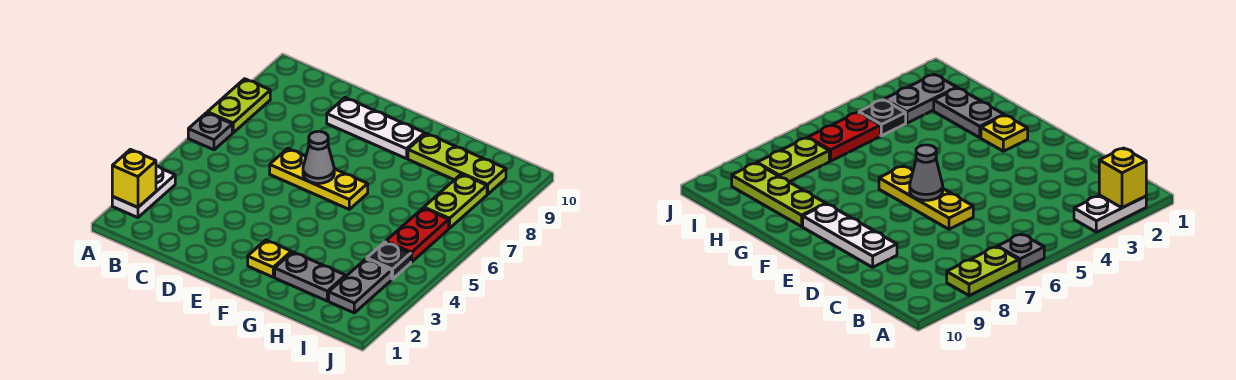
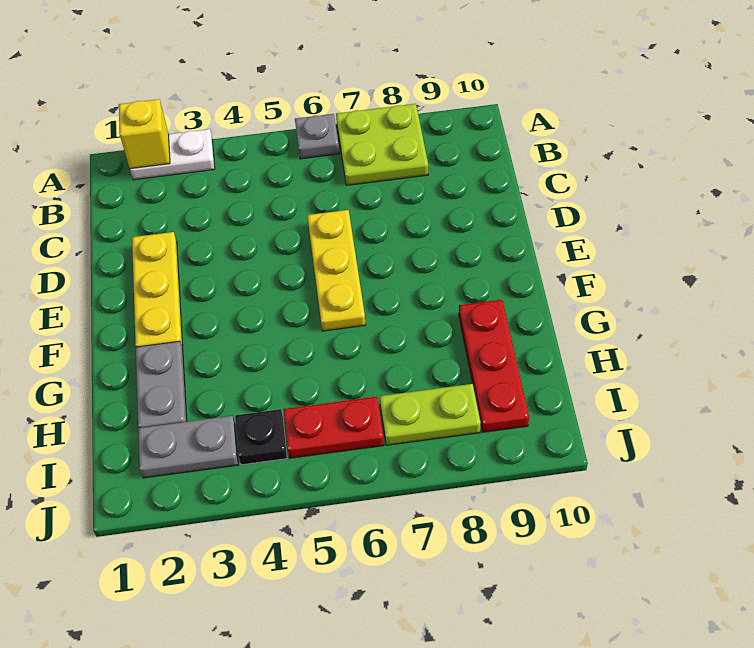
lime plate A7:A8 level 1 -> lime plate A7:B8 level 1
white plate D9:F9 level 1 -> none
grey cone E6 level 2 -> none
yellow plate F2 level 1 -> yellow plate D2:F2 level 1
lime plate G9:I9 level 1 -> red plate G9:I9 level 1

